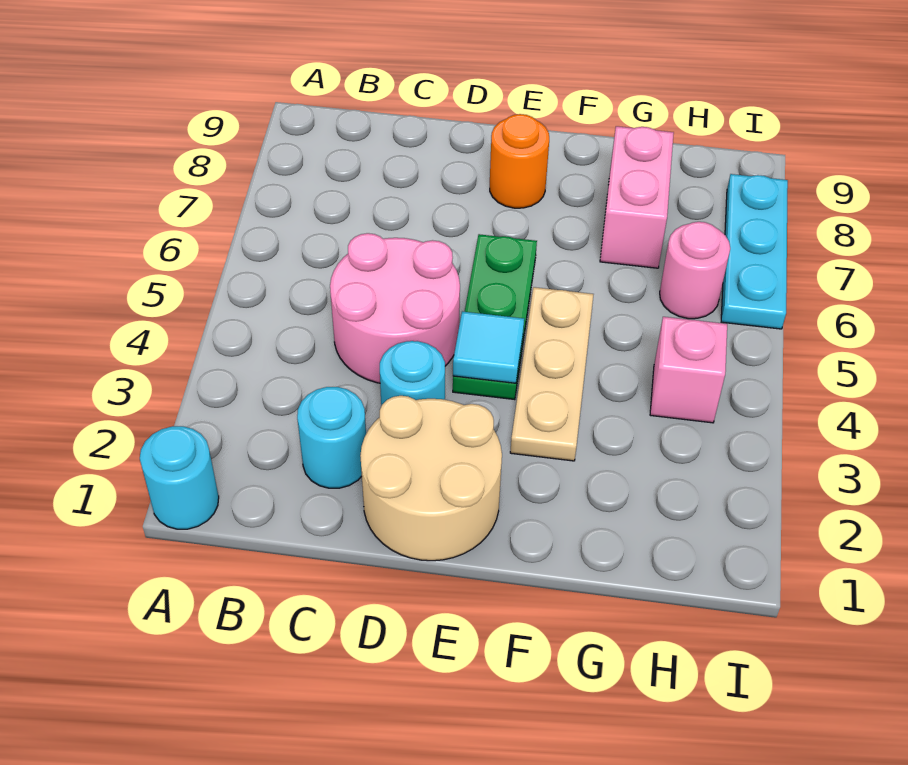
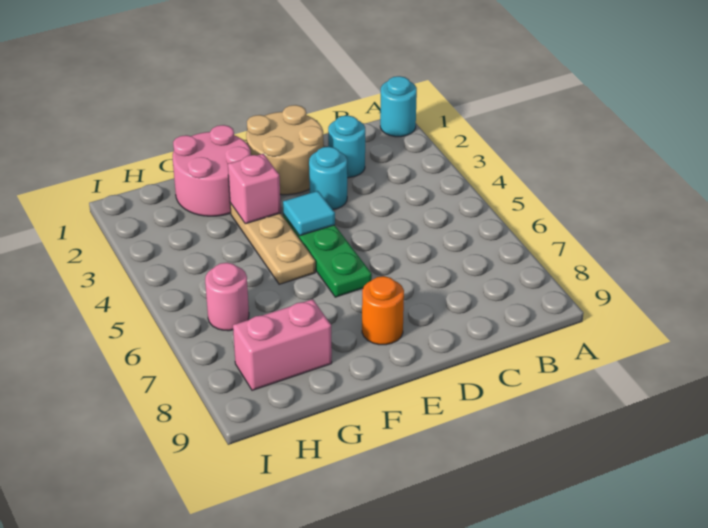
pink round brick C4:D5 level 1 -> pink round brick F1:G2 level 1
pink brick G7:G8 level 1 -> pink brick G8:H8 level 1
pink brick H4 level 1 -> pink brick F3 level 2
cyan plate I6:I8 level 1 -> none

